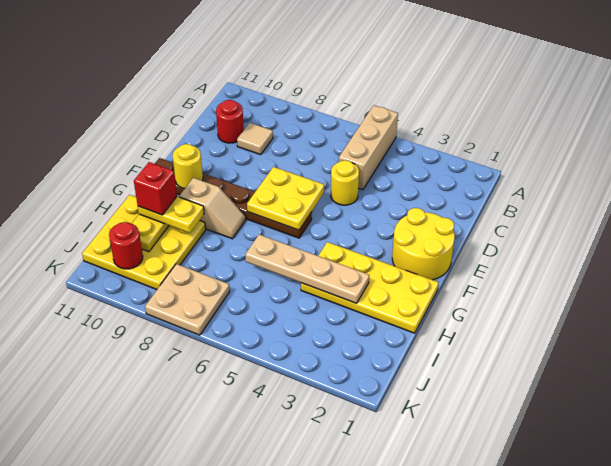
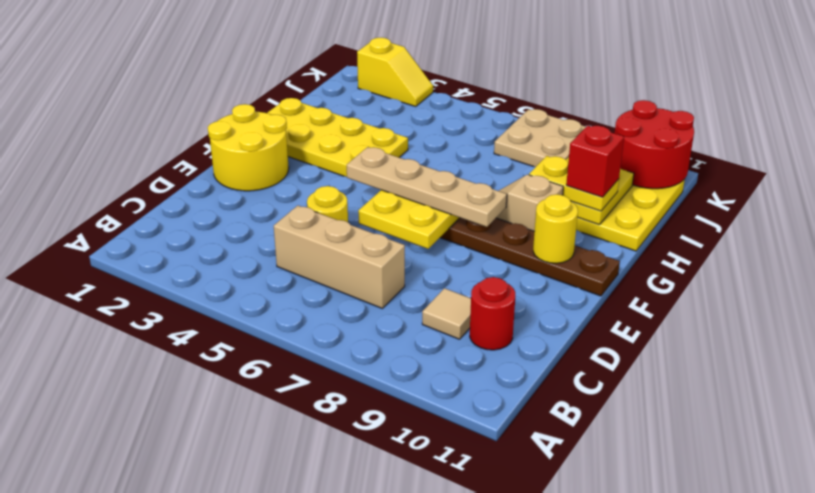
tan brick A5:C5 level 1 -> tan brick C5:C7 level 1
tan plate H3:H6 level 2 -> tan plate F5:F8 level 3
red round brick J10 level 2 -> red round brick J10:K11 level 2
none -> yellow slope K2:K3 level 1 top 2

